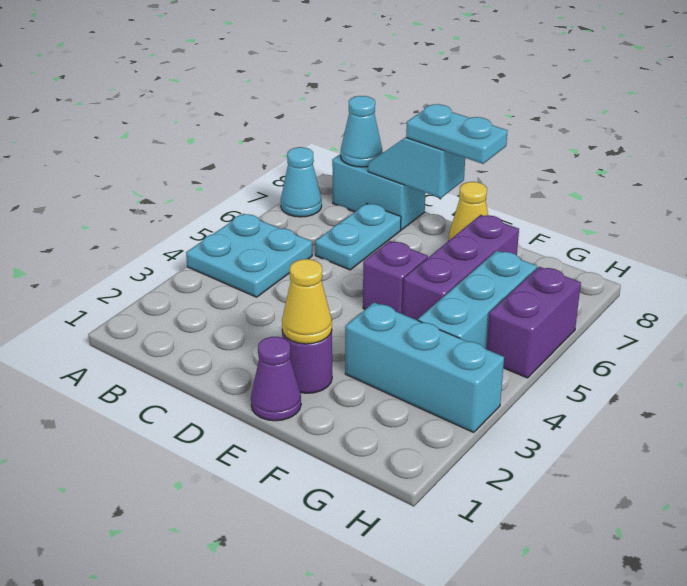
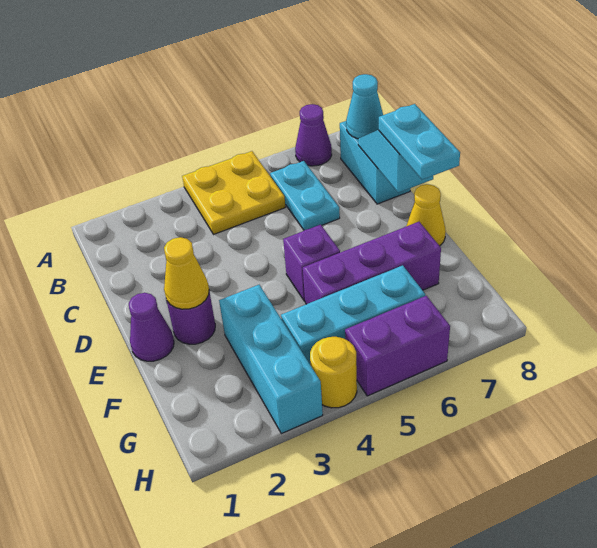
cyan plate A4:B5 level 1 -> yellow plate A4:B5 level 1
cyan cone A7 level 1 -> purple cone A7 level 1
cyan plate C6:C7 level 1 -> cyan plate B6:C6 level 1
none -> yellow round brick H4 level 1

